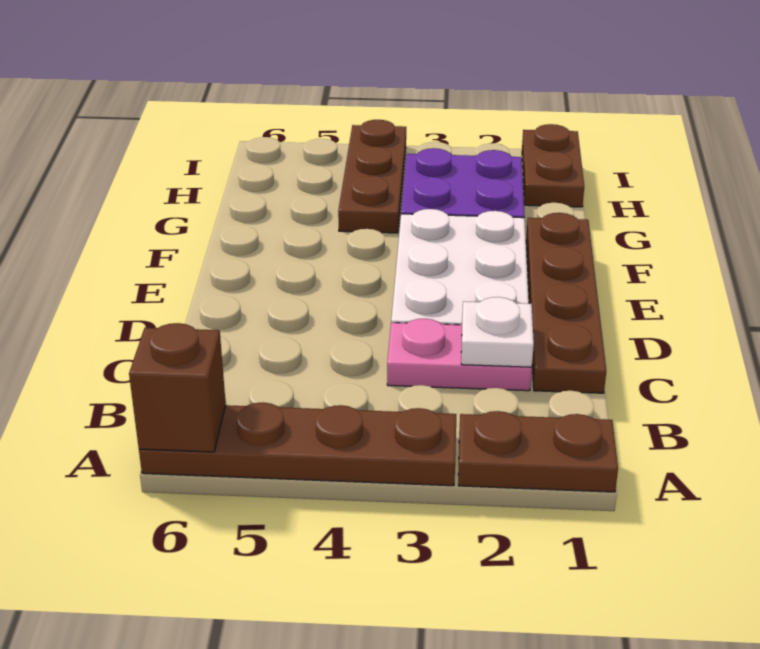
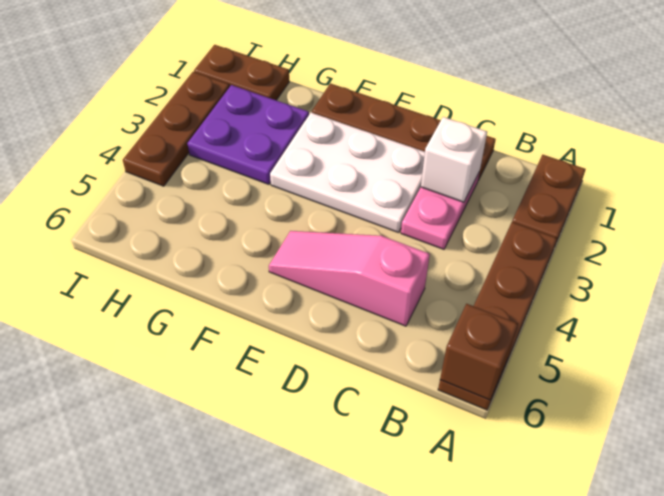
white plate C2 level 2 -> white brick C2 level 2
none -> pink slope C5:E5 level 1 top C
brown plate G4:I4 level 1 -> brown plate I2:I4 level 1

